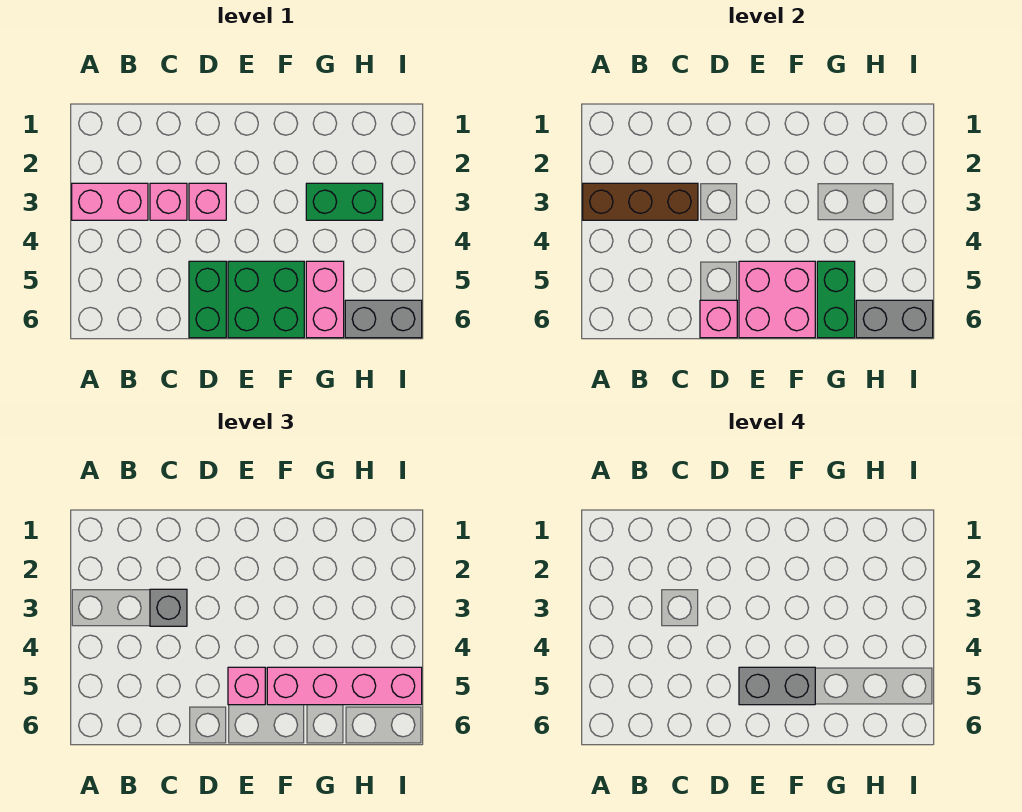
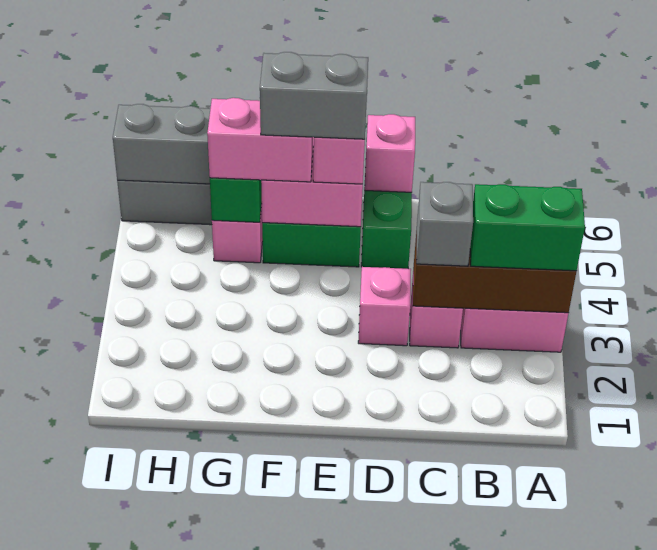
pink brick F5:I5 level 3 -> pink brick F5:G5 level 3
green brick G3:H3 level 1 -> green brick A3:B3 level 3

